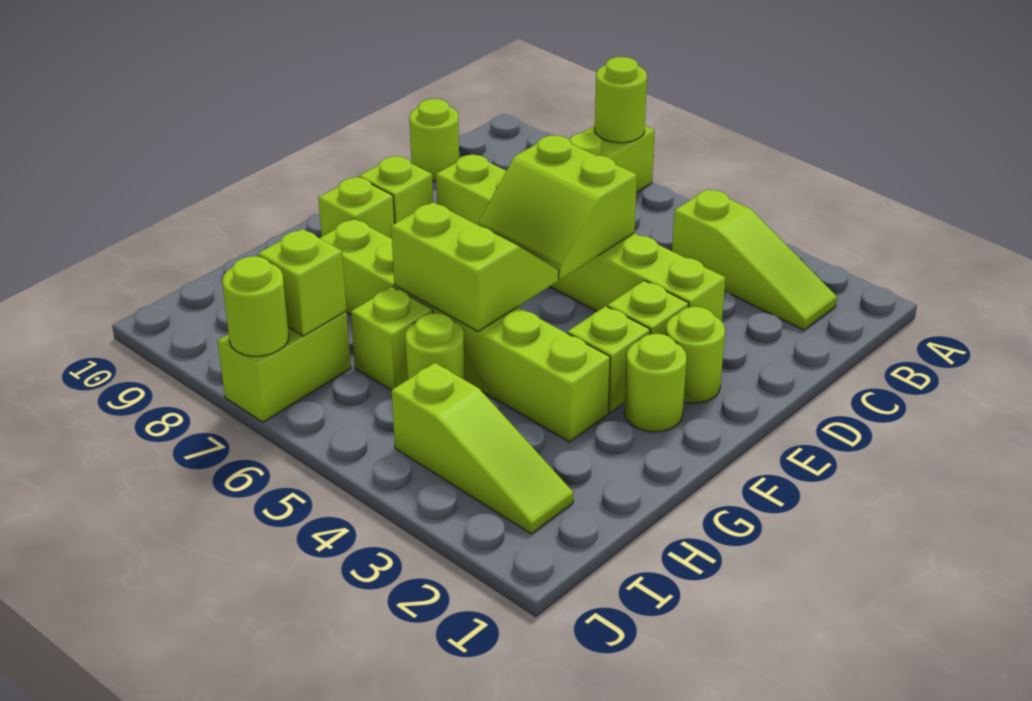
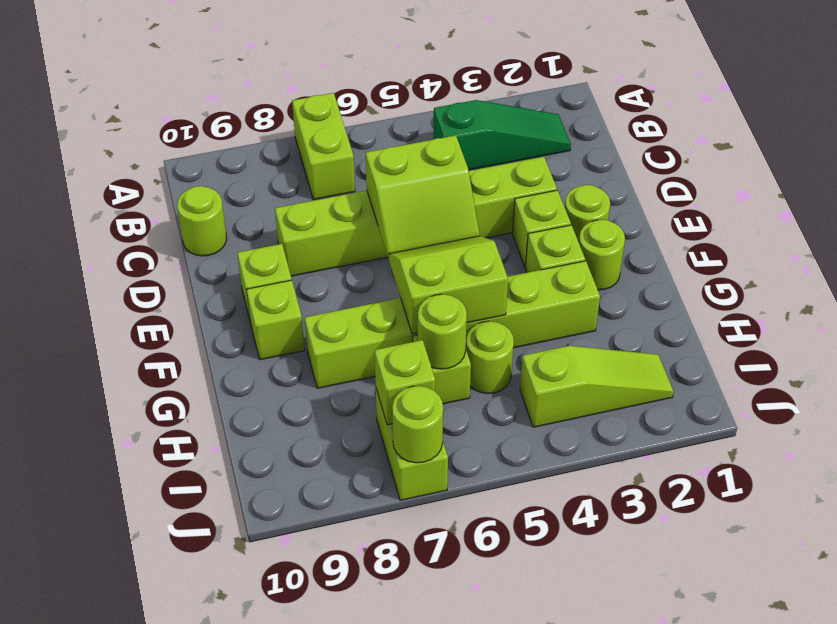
lime round brick A7 level 2 -> lime round brick H6 level 2
lime slope B2:B4 level 1 top 4 -> green slope B2:B4 level 1 top 4

